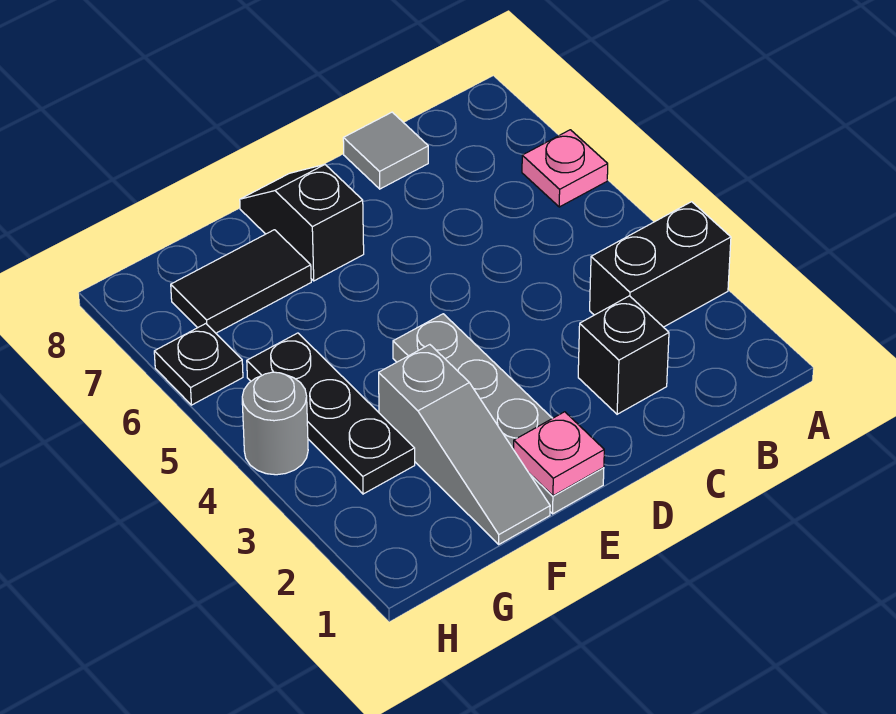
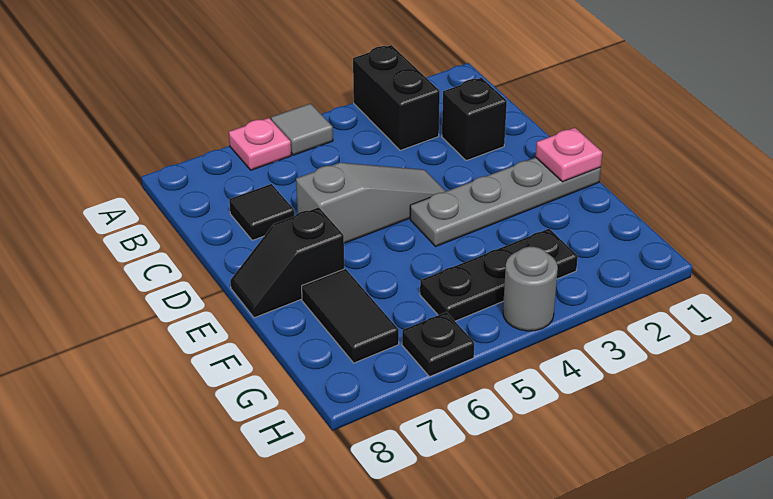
none -> black tile C7 level 1
grey tile C8 level 1 -> grey tile A5 level 1
grey slope F1:F3 level 1 top 3 -> grey slope D4:D6 level 1 top 6

